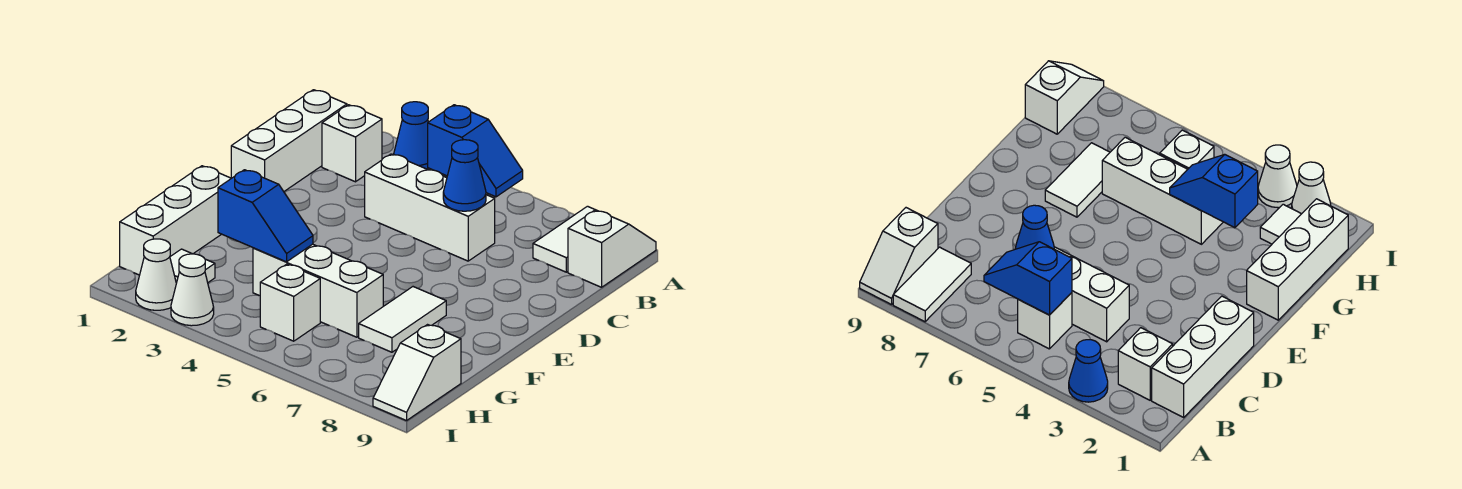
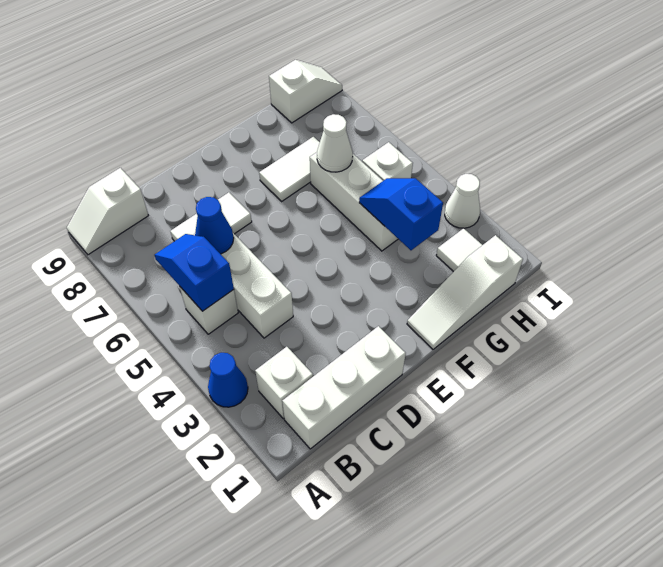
white tile A8:B8 level 1 -> white tile C7:D7 level 1
white brick F1:H1 level 1 -> white slope F1:H1 level 1 top H
white cone I2 level 1 -> white cone G6 level 2

